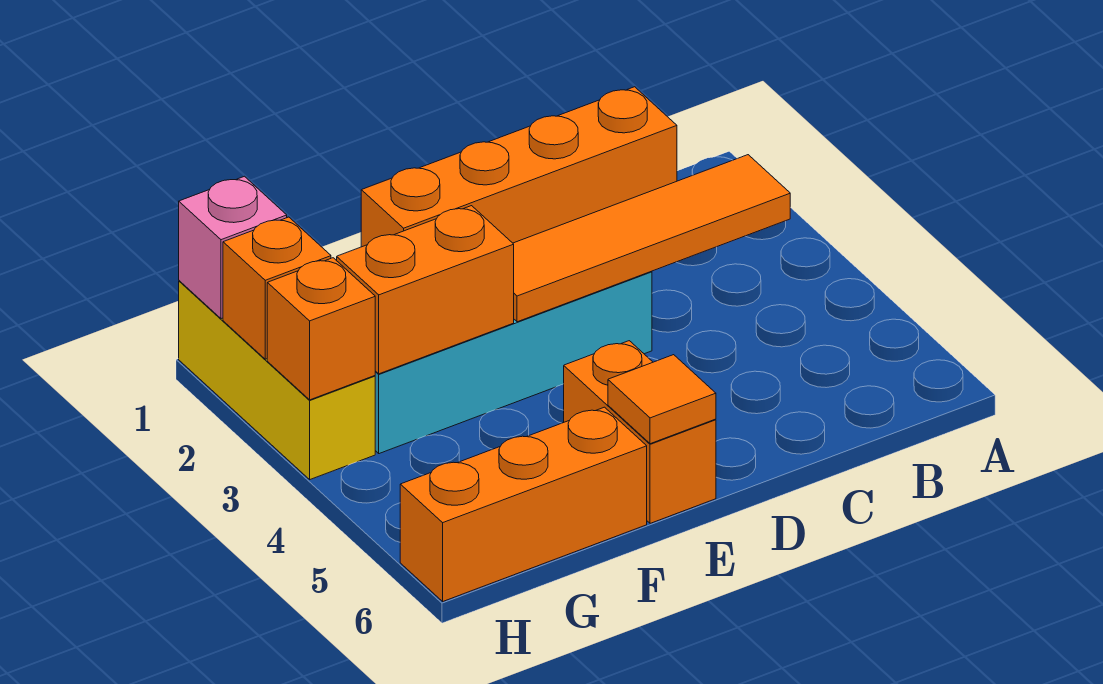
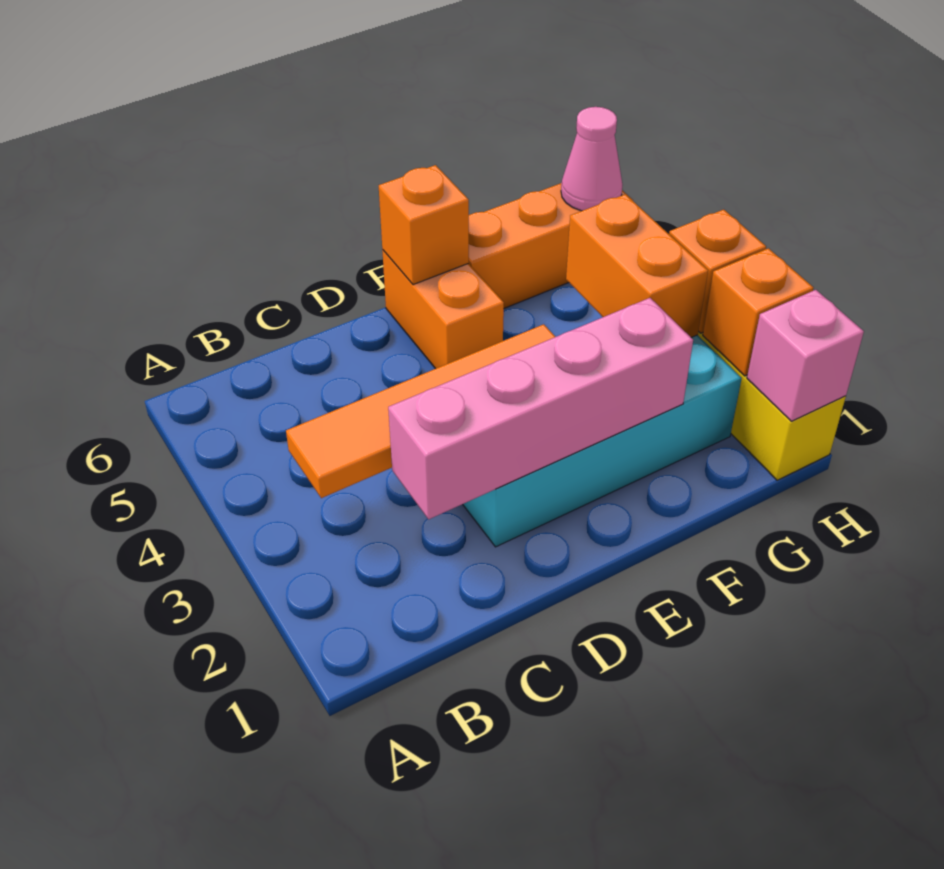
orange brick C2:F2 level 2 -> pink brick C2:F2 level 2
orange tile E6 level 2 -> orange brick E6 level 2
orange brick F3:G3 level 2 -> orange brick G3:G4 level 2
none -> pink cone H6 level 2

